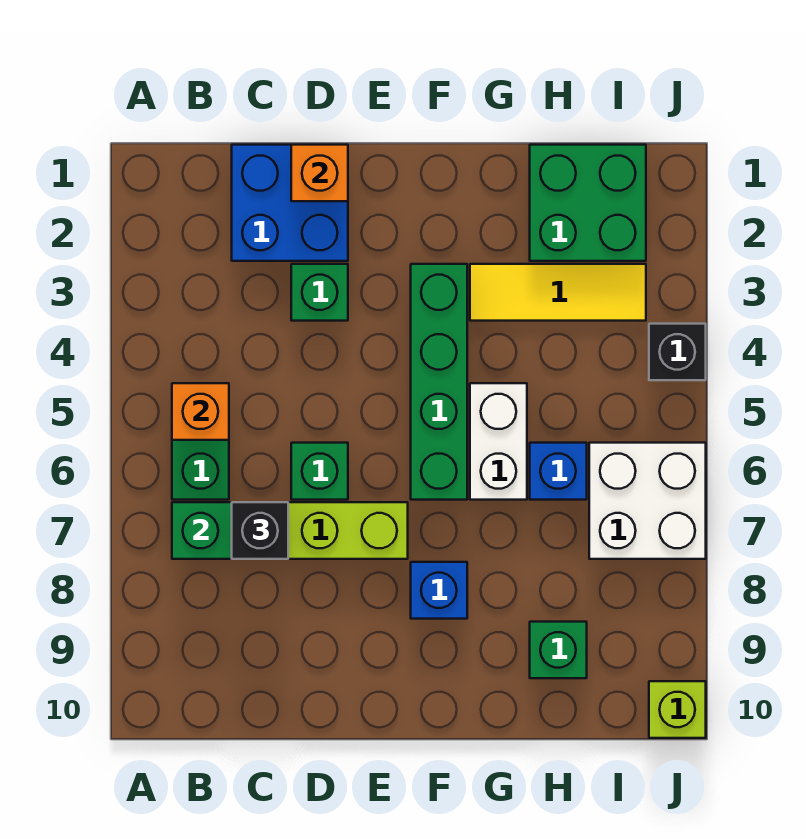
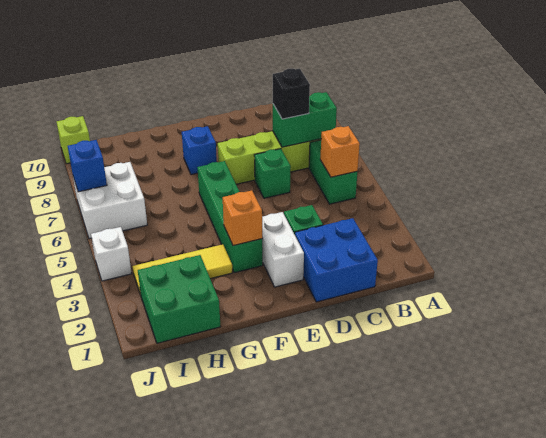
orange brick D1 level 2 -> orange brick F3 level 2
white brick G5:G6 level 1 -> white brick E2:E3 level 1
blue brick H6 level 1 -> blue brick J7 level 2
green brick H9 level 1 -> none
black brick J4 level 1 -> white brick J4 level 1

